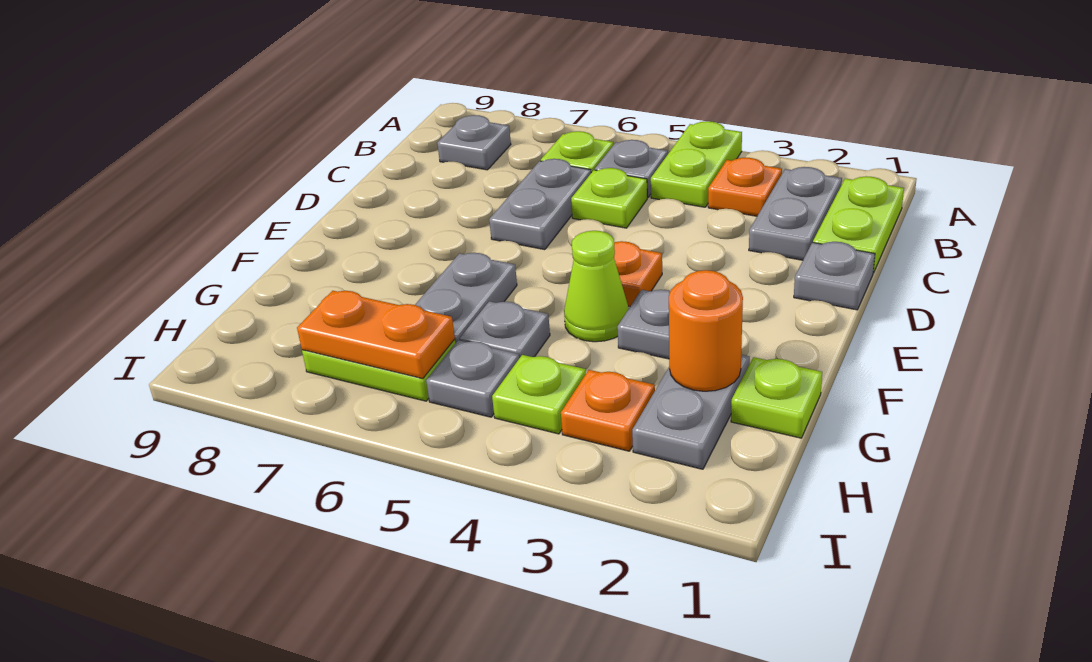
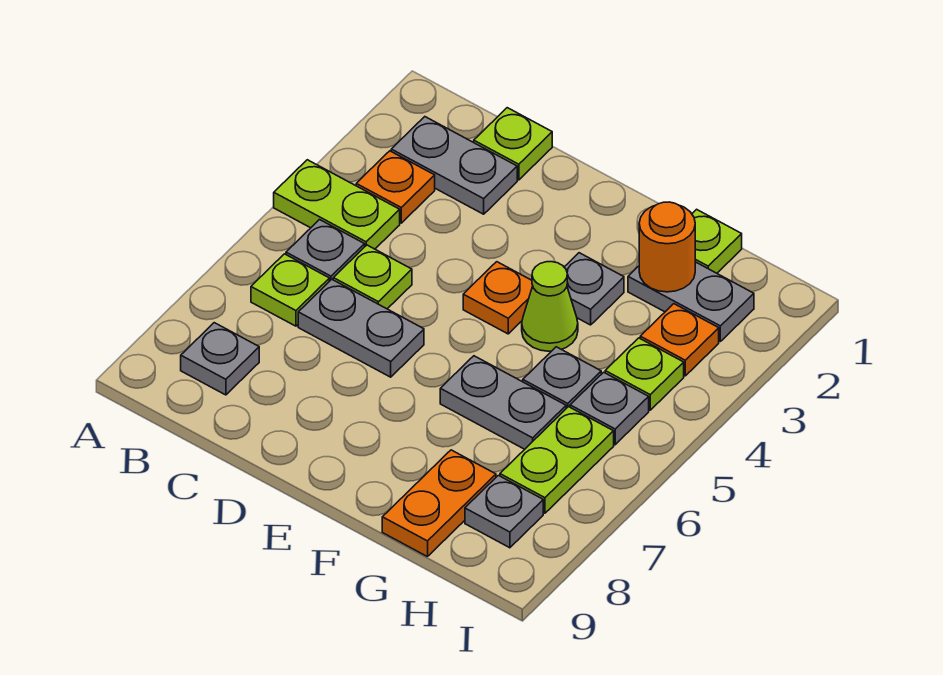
lime plate B1:C1 level 1 -> lime plate C1 level 1
grey plate D1 level 1 -> grey plate H8 level 1
orange plate H6:H7 level 2 -> orange plate G8:G9 level 1

